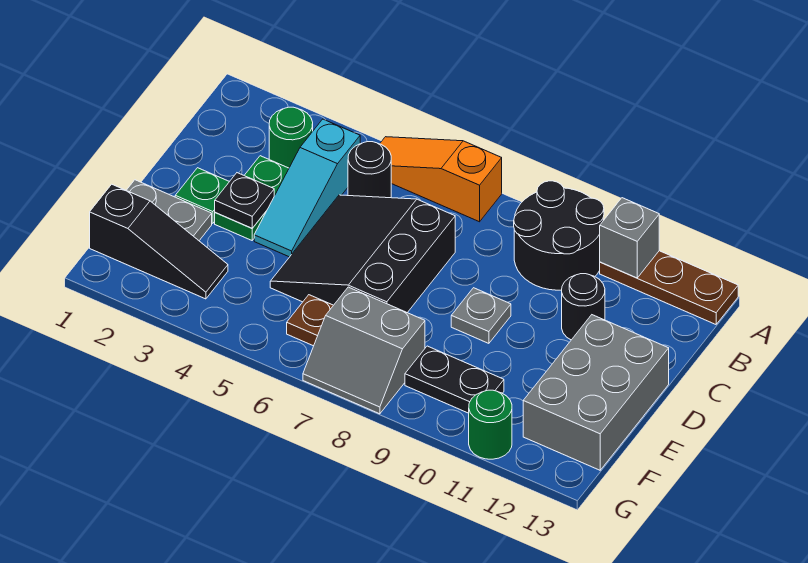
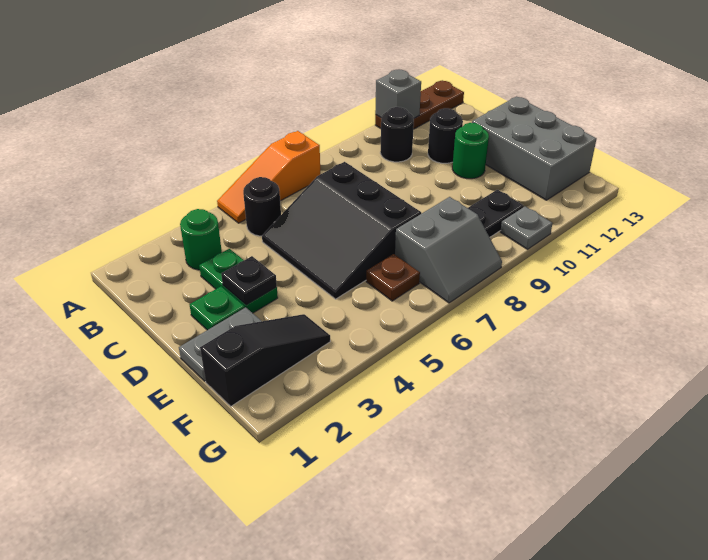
black round brick A9:B10 level 1 -> black round brick B10 level 1
cyan slope B4:D4 level 1 top B -> none
grey plate D9 level 1 -> grey plate G10 level 1
green round brick G11 level 1 -> green round brick D11 level 1

